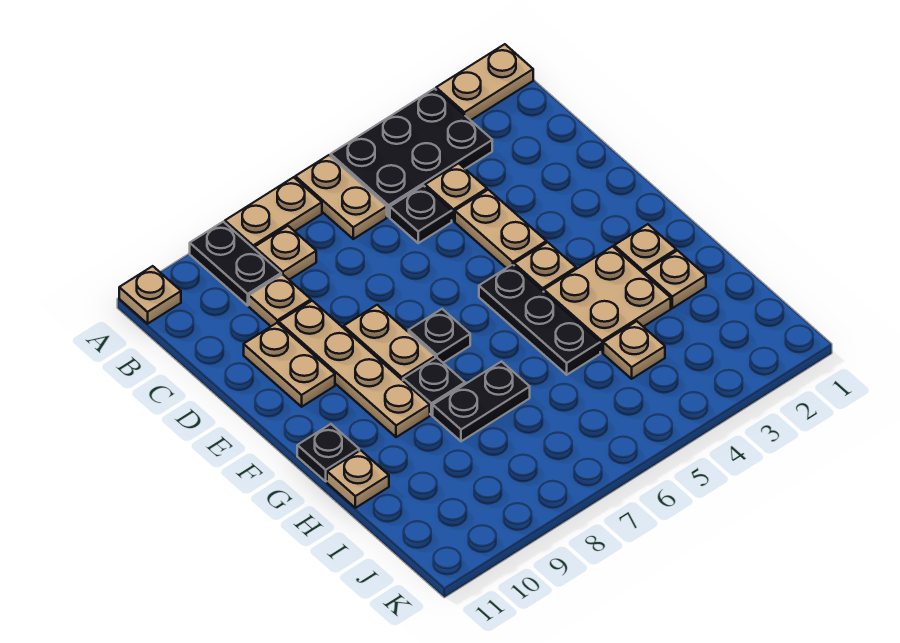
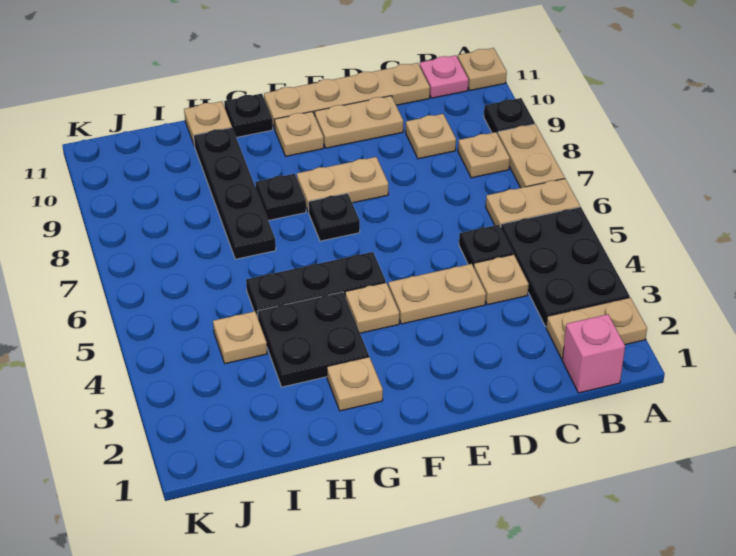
tan plate A1:A2 level 1 -> tan plate A2:B2 level 1
black plate A9:B9 level 1 -> black plate A9 level 1
none -> pink brick B1 level 1
none -> pink plate B11 level 1
tan plate D9:G9 level 1 -> tan plate C11:F11 level 1
tan plate G3:H4 level 1 -> black plate G3:H4 level 1
tan plate H2 level 1 -> tan plate F10 level 1
black plate H7:H8 level 1 -> black plate H7:H10 level 1

